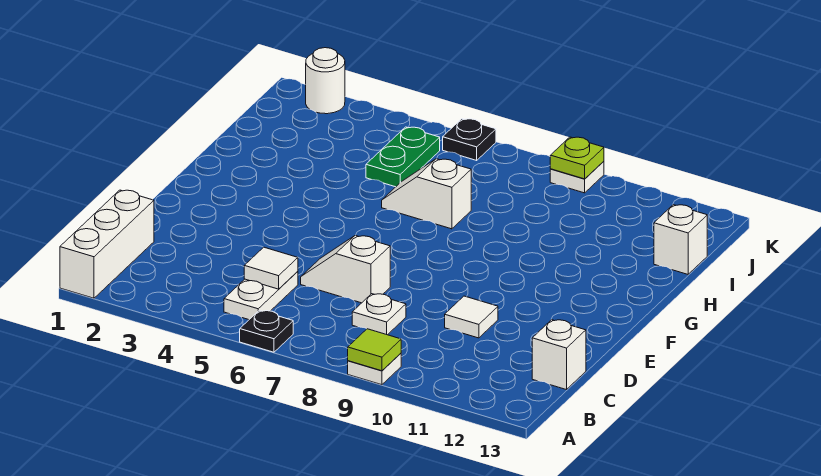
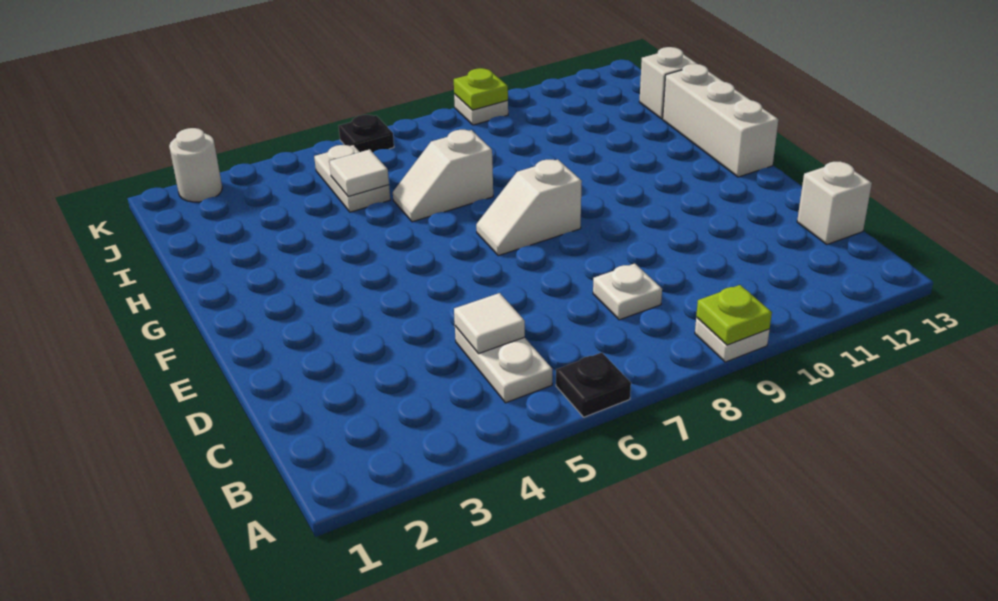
white brick A1:C1 level 1 -> white brick F13:H13 level 1
lime tile A9 level 2 -> lime plate A9 level 2
white slope D6:D7 level 1 top 7 -> white slope F7:F8 level 1 top 8
white tile D10 level 1 -> white tile I5 level 2
green plate I5:J5 level 1 -> white plate I5:J5 level 1

